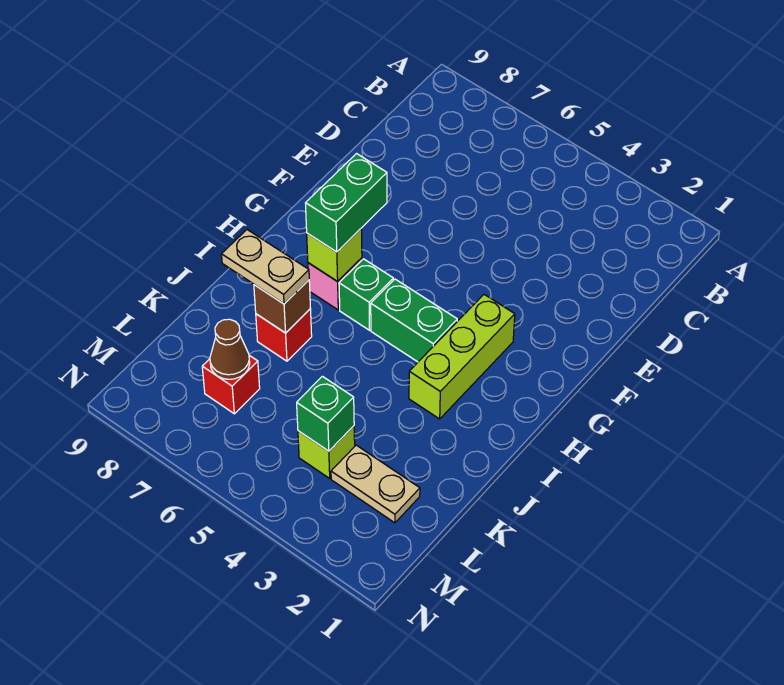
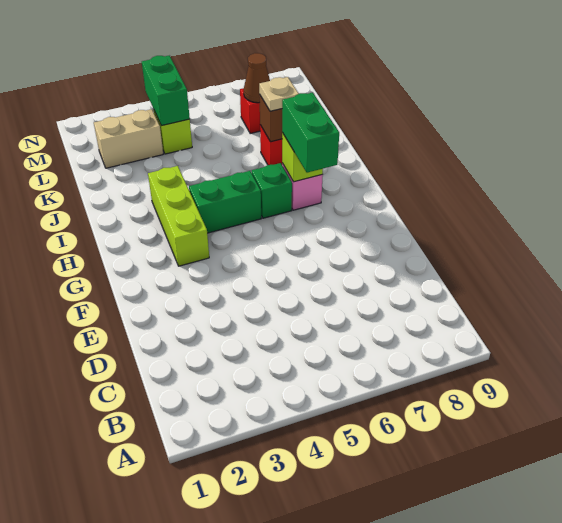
tan plate J7:J8 level 3 -> tan plate J7 level 3
tan plate L2:L3 level 1 -> tan brick L2:L3 level 1
green brick L4 level 2 -> green brick L4:M4 level 2

